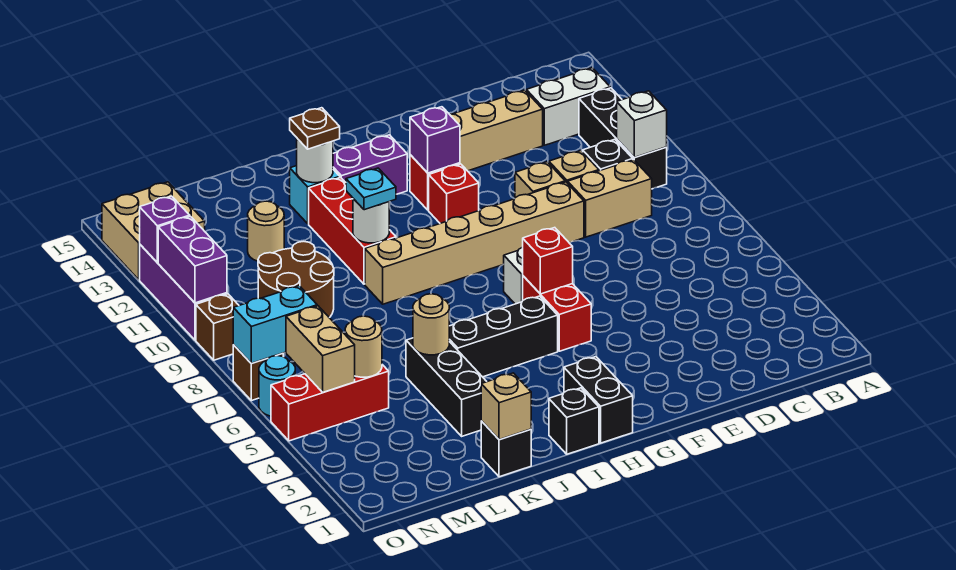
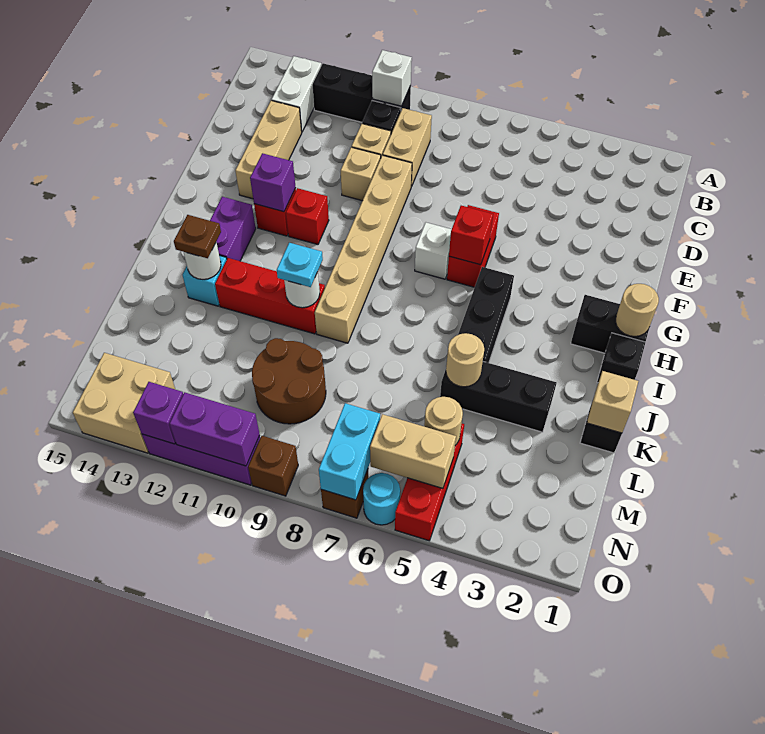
red brick G5:G6 level 1 -> red brick F6:G6 level 1
tan round brick L12 level 1 -> tan round brick H1 level 2

